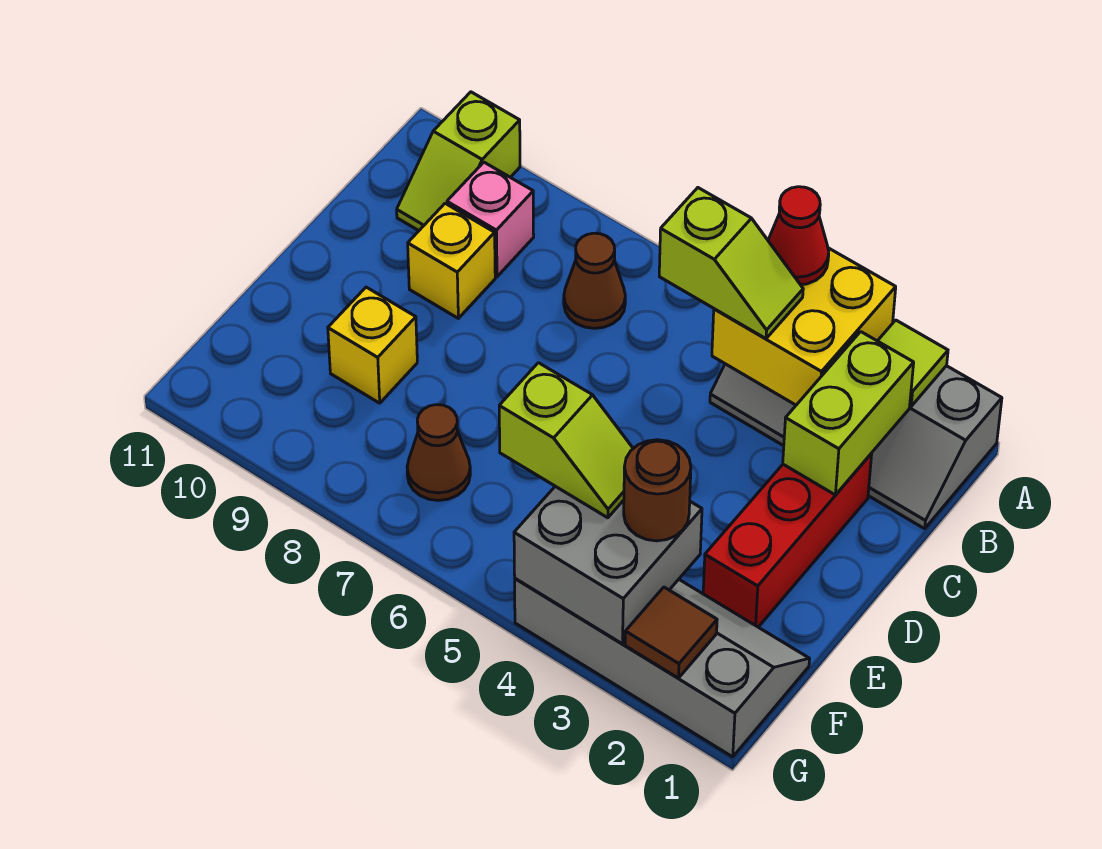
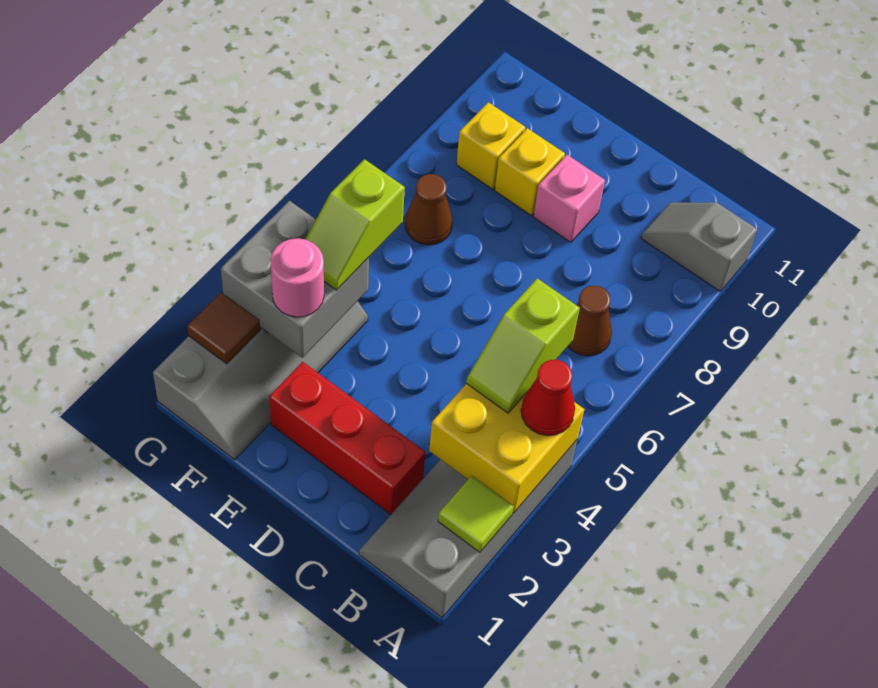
lime slope A10:B10 level 1 top A -> grey slope A10:B10 level 1 top A
lime brick B2:C2 level 2 -> none
pink brick B9 level 1 -> pink brick D9 level 1
yellow brick C9 level 1 -> yellow brick F9 level 1
brown round brick F3 level 3 -> pink round brick F3 level 3

